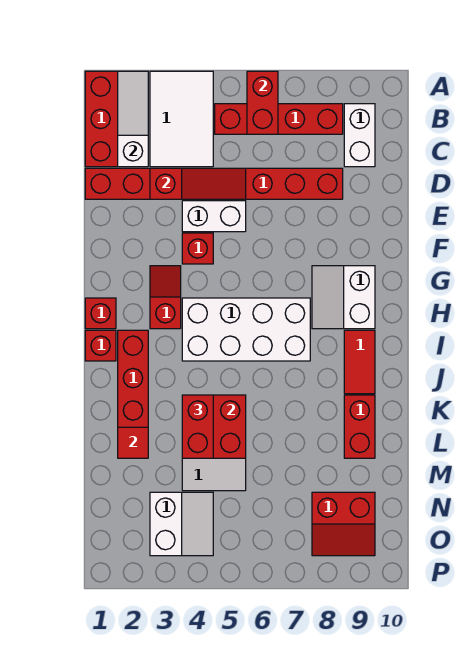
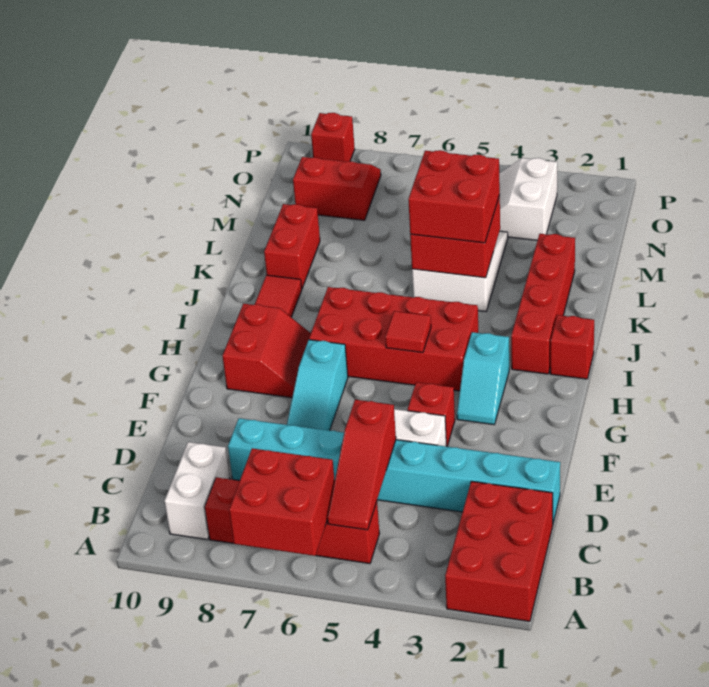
white slope A2:C2 level 2 top C -> none
white tile A3:C4 level 1 -> none
red brick A6:B6 level 2 -> red brick A6:B7 level 2
red brick D1:D8 level 1 -> cyan brick D1:D8 level 1
red slope D3:D5 level 2 top 3 -> red slope B5:D5 level 2 top D
none -> cyan slope E7:G7 level 1 top G
red slope G3:H3 level 1 top H -> cyan slope G3:H3 level 1 top H
white slope G8:H9 level 1 top 9 -> red slope G8:H9 level 1 top 9
red brick H1 level 1 -> red brick P9 level 1
white brick H4:I7 level 1 -> red brick H4:I7 level 1
red brick K4:L4 level 3 -> red brick K4:L5 level 3
red tile L2 level 2 -> red tile H5 level 2

